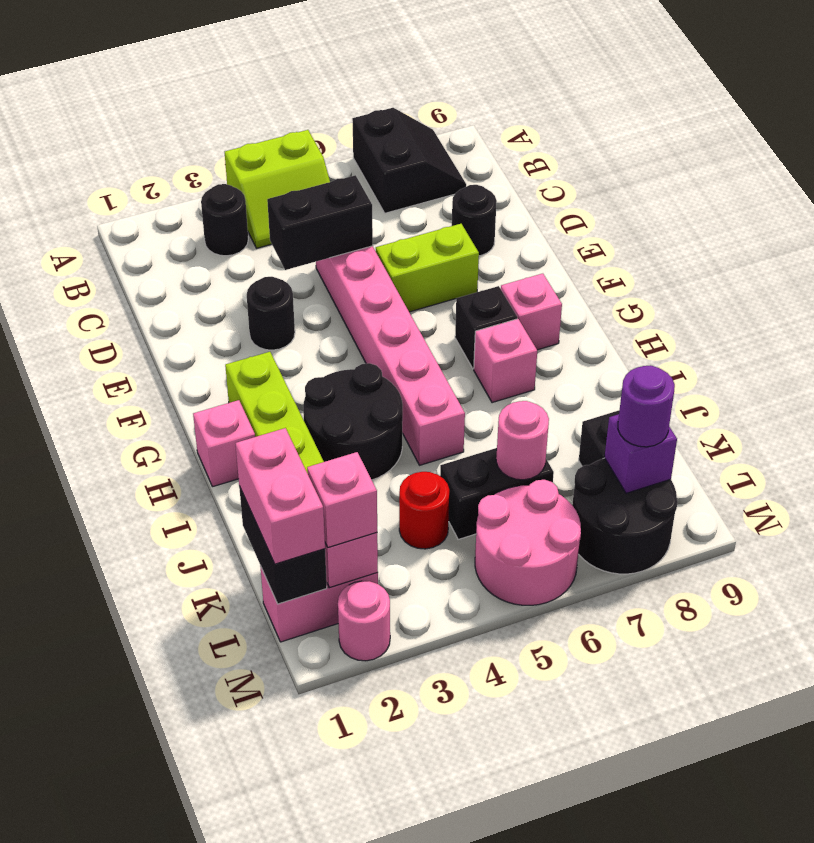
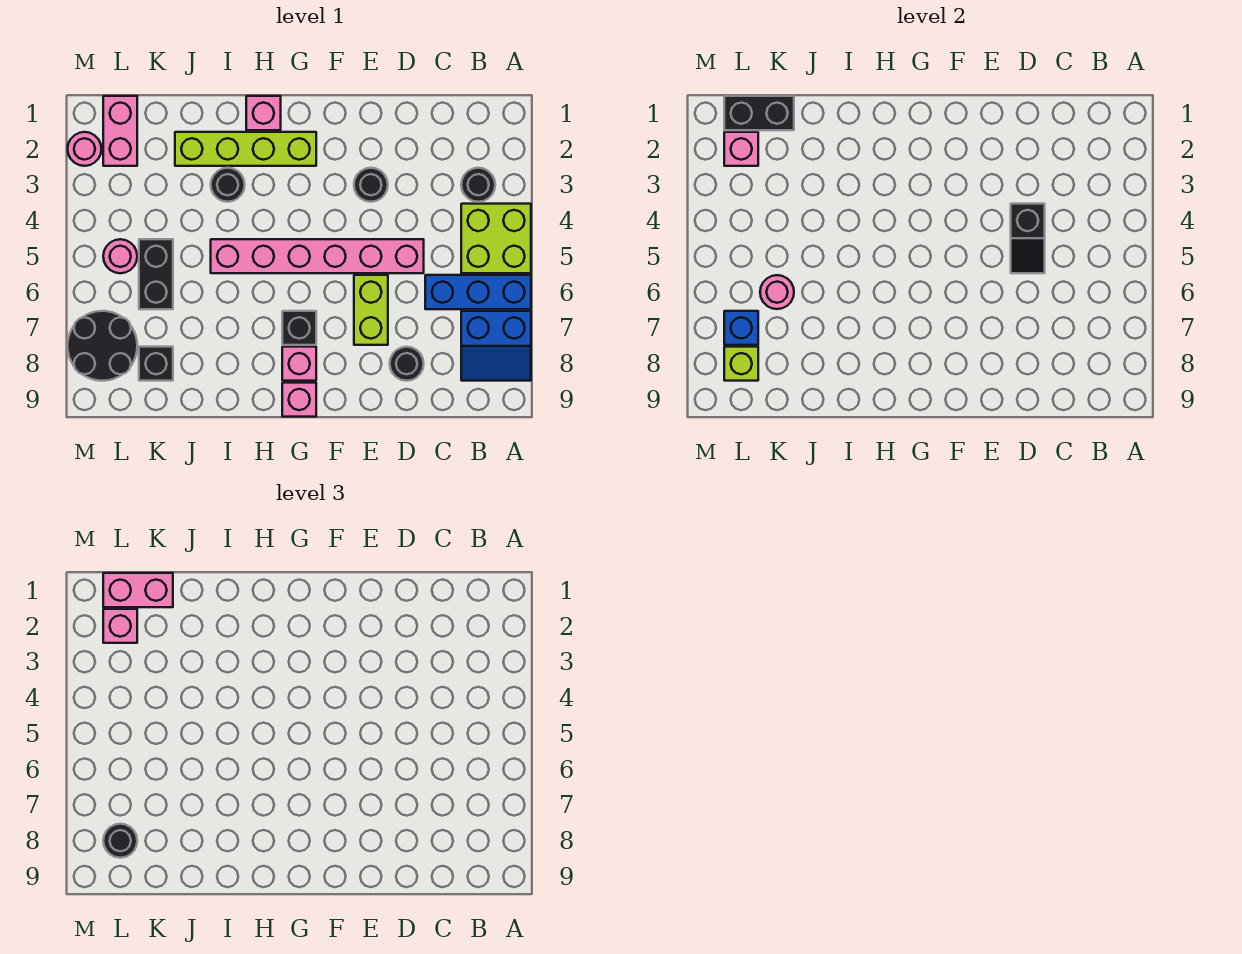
lime slope A4:B5 level 1 top A -> lime brick A4:B5 level 1
none -> blue brick A6:C6 level 1
black slope A7:B8 level 1 top 7 -> blue slope A7:B8 level 1 top 7
black brick D4:D5 level 2 -> black slope D4:D5 level 2 top 4
black round brick H3:I4 level 1 -> black round brick I3 level 1
pink brick H7 level 1 -> pink brick G9 level 1
red round brick K4 level 1 -> none
pink round brick L5:M6 level 1 -> pink round brick L5 level 1
none -> blue brick L7 level 2
purple brick L8 level 2 -> lime brick L8 level 2
purple round brick L8 level 3 -> black round brick L8 level 3

